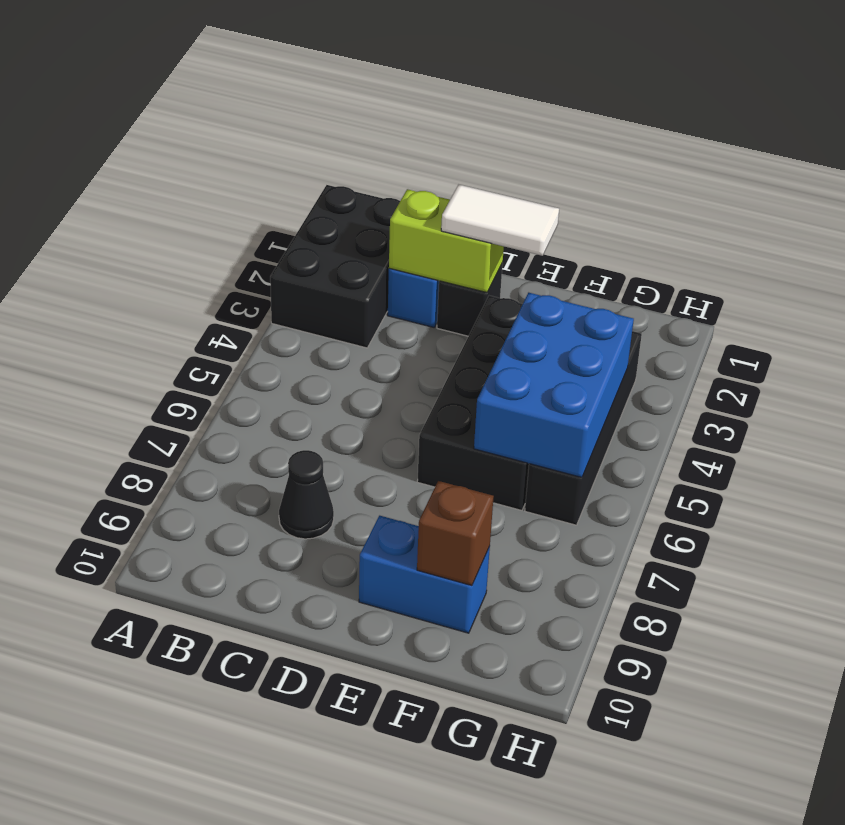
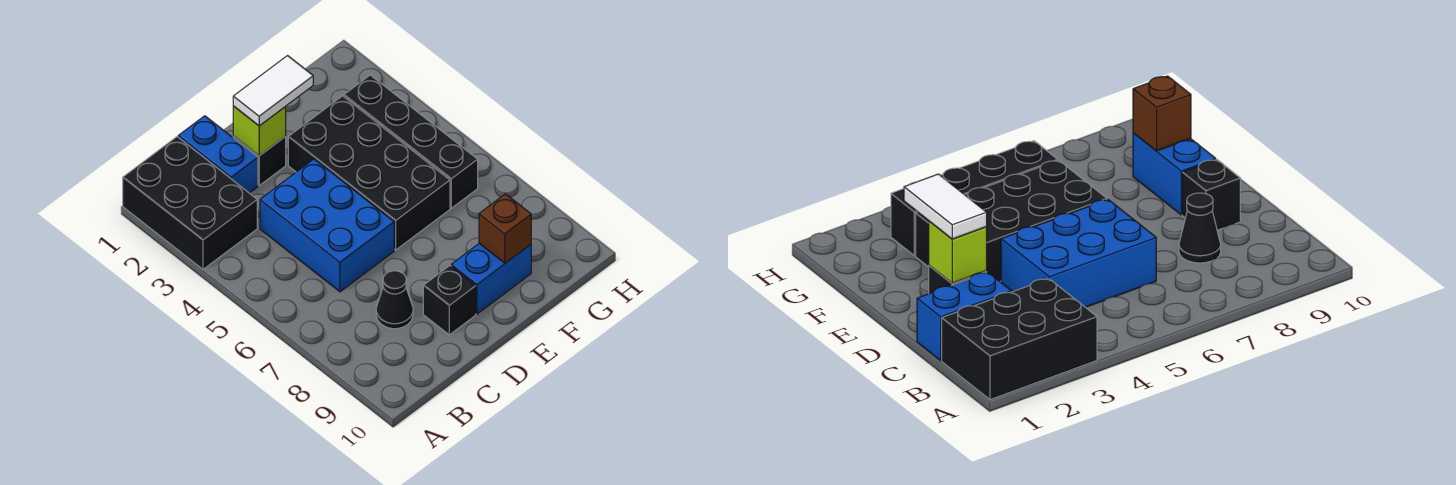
lime brick C2:D2 level 2 -> lime brick D2 level 2
none -> black brick D9 level 1
blue brick F4:G6 level 2 -> blue brick C4:D6 level 1

